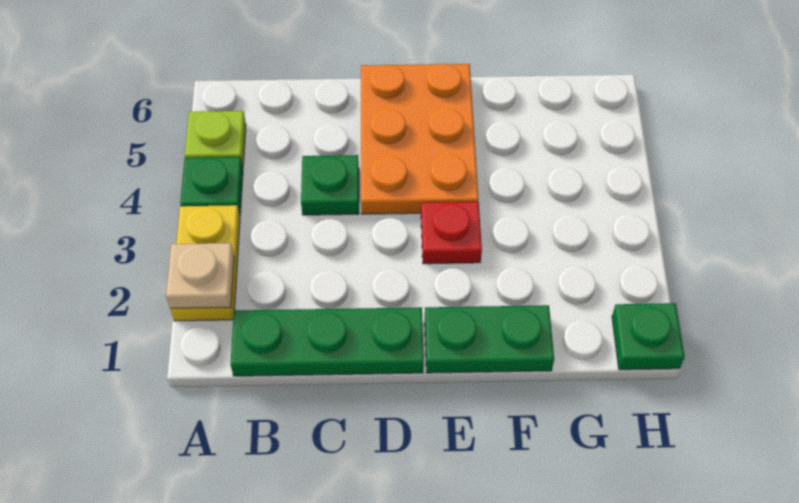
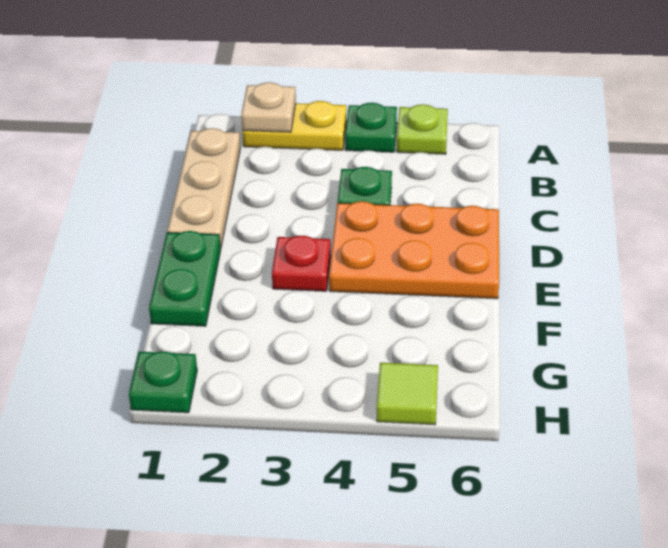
green plate B1:D1 level 1 -> tan plate B1:D1 level 1
none -> lime tile H5 level 1

